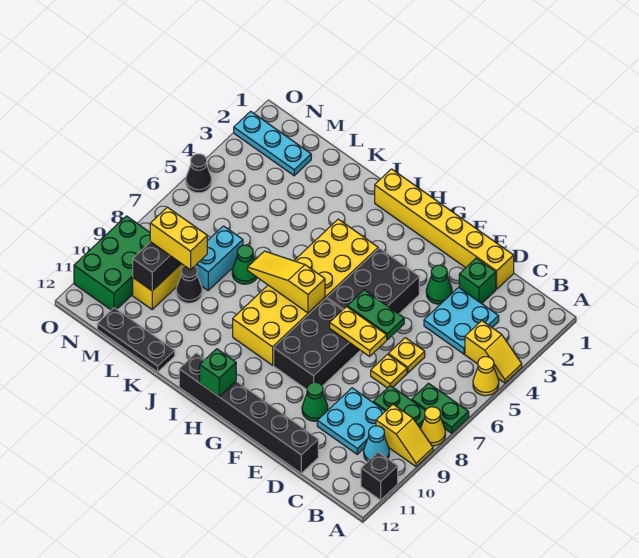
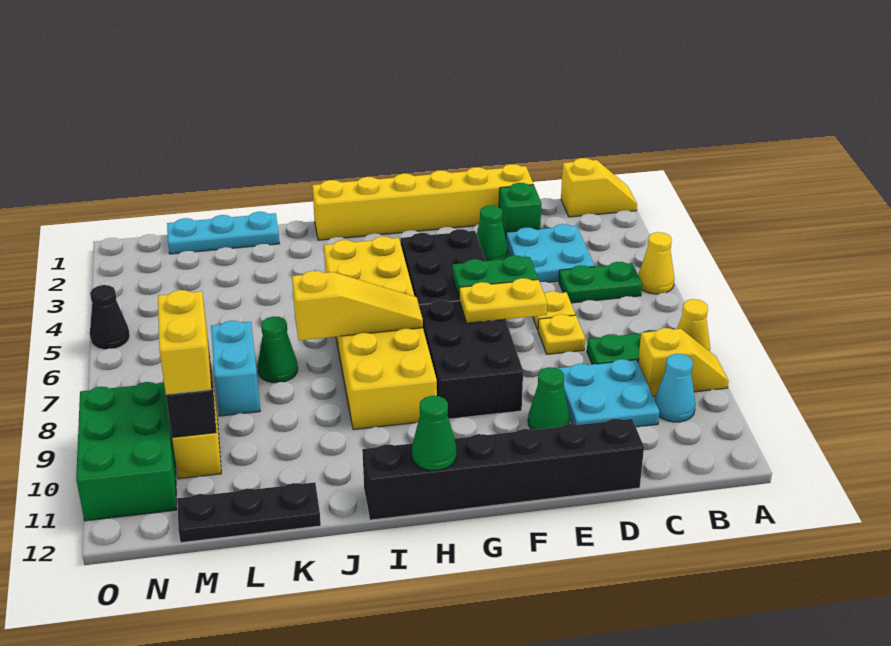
yellow slope A4:B4 level 1 top B -> yellow slope A1:B1 level 1 top B
green plate A7:B7 level 1 -> green plate B5:C5 level 1
black brick A11 level 1 -> none
yellow slope H7:J7 level 2 top H -> yellow slope H7:J7 level 2 top J
green brick H12 level 2 -> green cone H12 level 2
black cone L9 level 1 -> none
yellow brick L9:M9 level 3 -> yellow brick M9:M10 level 3
cyan plate M2:O2 level 1 -> cyan plate K1:M1 level 1

